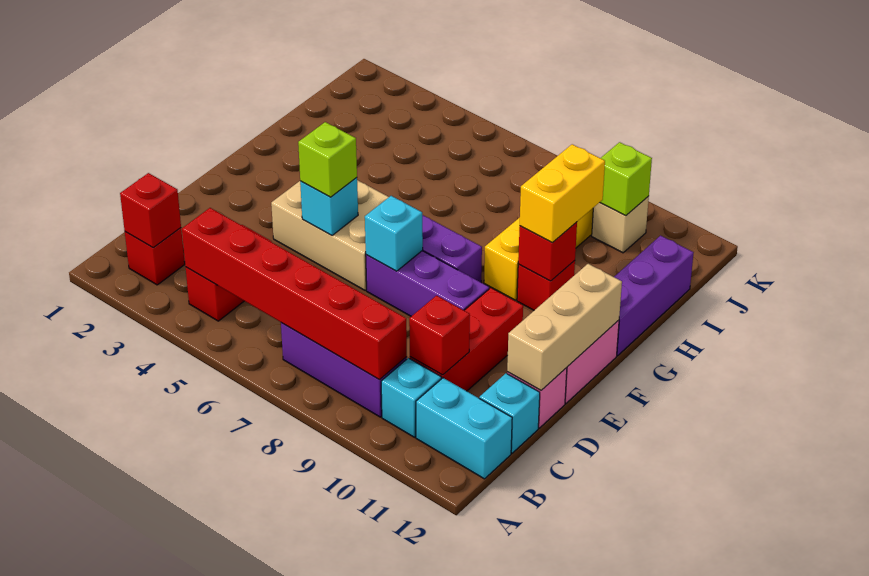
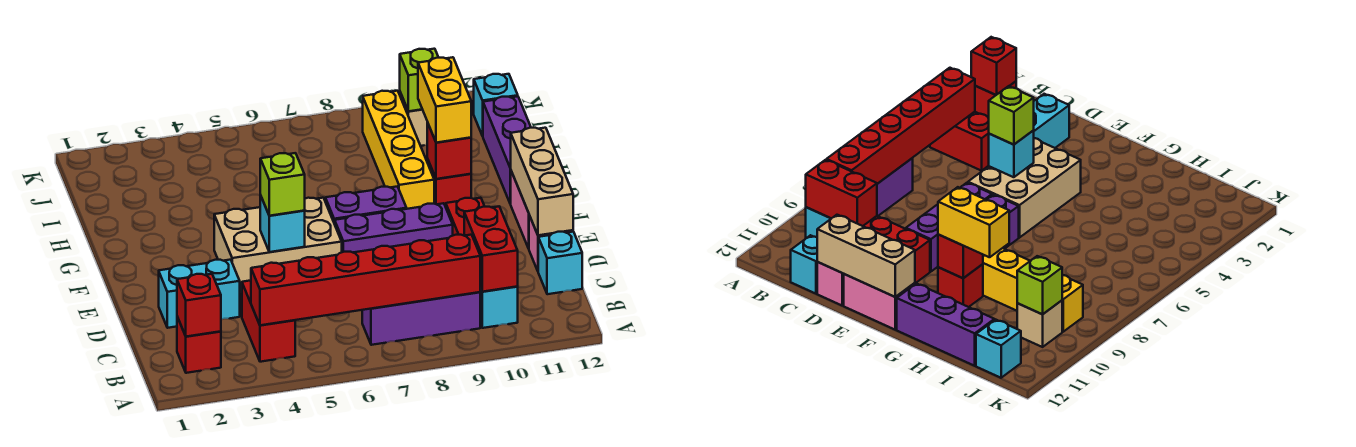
cyan brick B11:B12 level 1 -> cyan brick D2:D3 level 1
red brick C10 level 2 -> red brick B10:C10 level 2
cyan brick E7 level 2 -> cyan brick J12 level 1

